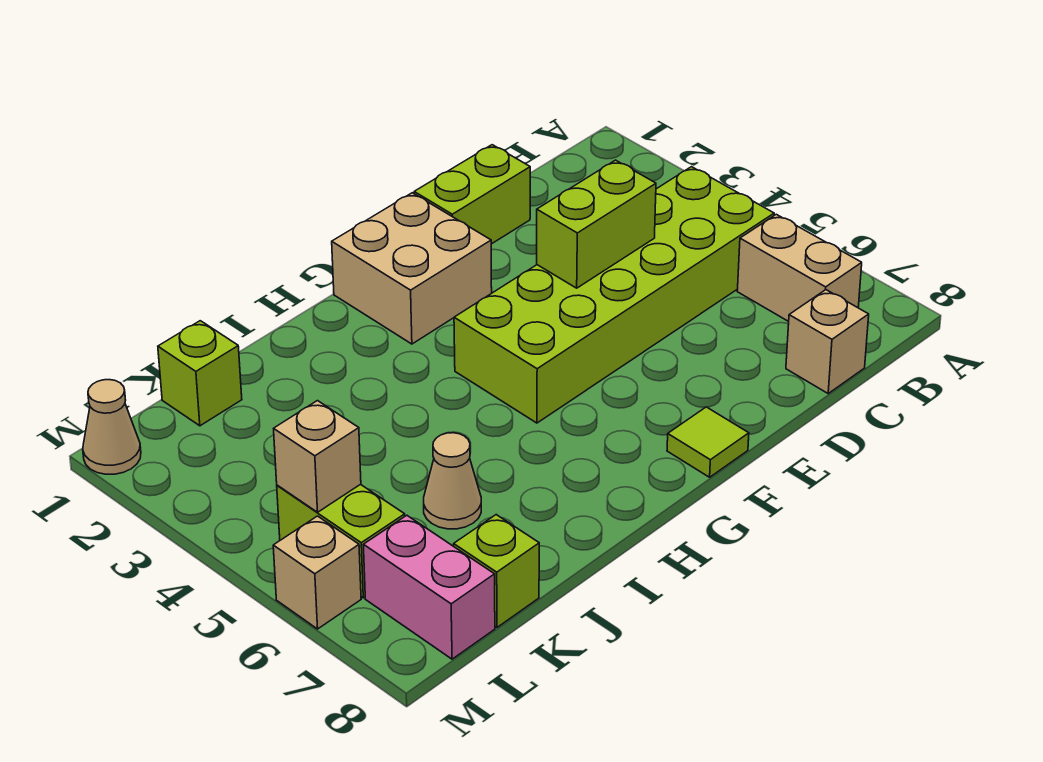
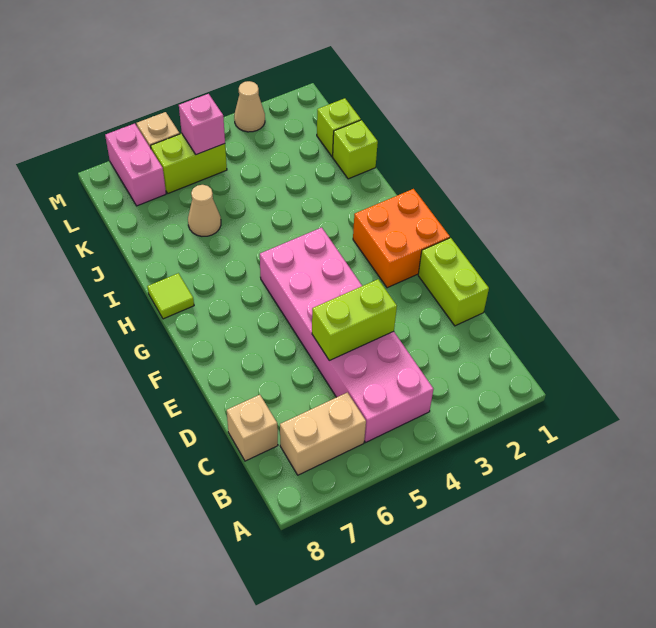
lime brick B4:G5 level 1 -> pink brick B4:G5 level 1
lime brick D4:E4 level 2 -> lime brick D4:D5 level 2
tan brick F1:G2 level 1 -> orange brick F1:G2 level 1
lime tile F8 level 1 -> lime tile H8 level 1
lime brick K8 level 1 -> lime brick J1 level 1
tan brick L5 level 2 -> pink brick L5 level 2
pink brick L7:L8 level 1 -> pink brick L7:M7 level 1
tan cone M1 level 1 -> tan cone M3 level 1

